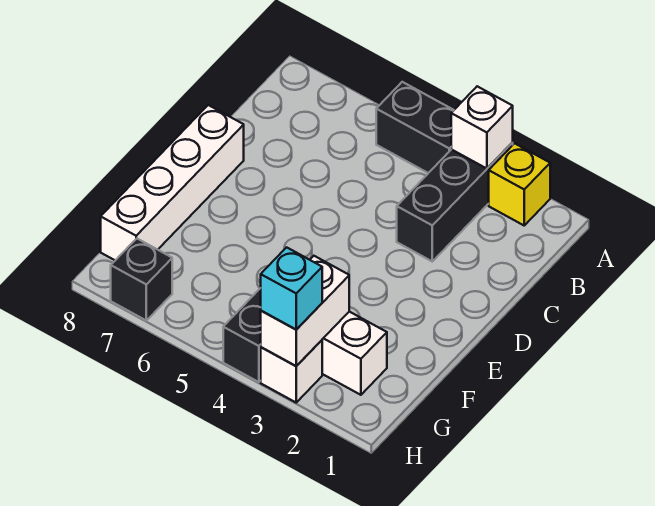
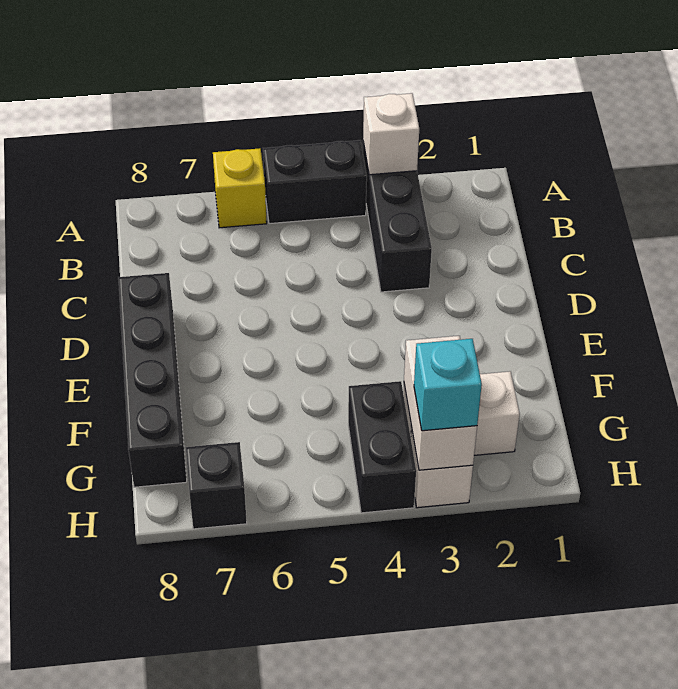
yellow brick A2 level 1 -> yellow brick A6 level 1
white brick D8:G8 level 1 -> black brick D8:G8 level 1

